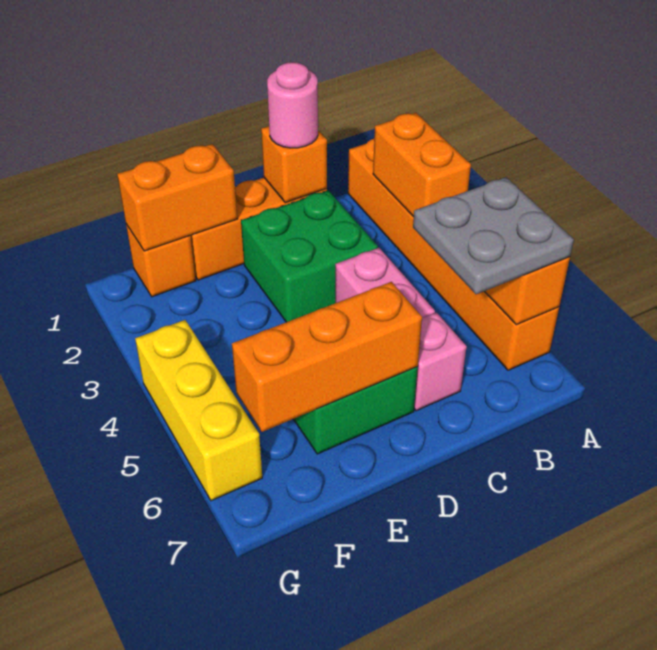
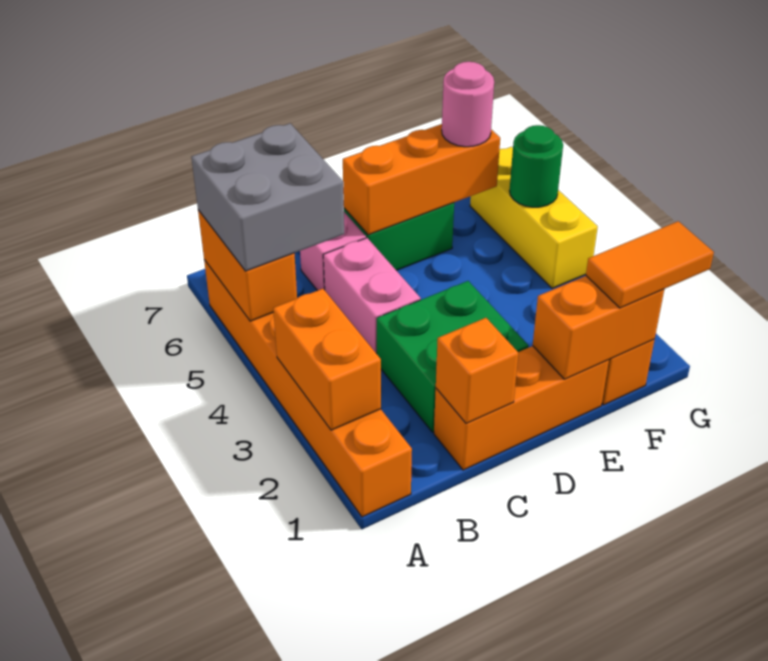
grey plate A5:B6 level 3 -> grey brick A5:B6 level 3
pink round brick C1 level 3 -> pink round brick F6 level 3
none -> orange tile F1:G1 level 3
none -> green round brick G5 level 2

